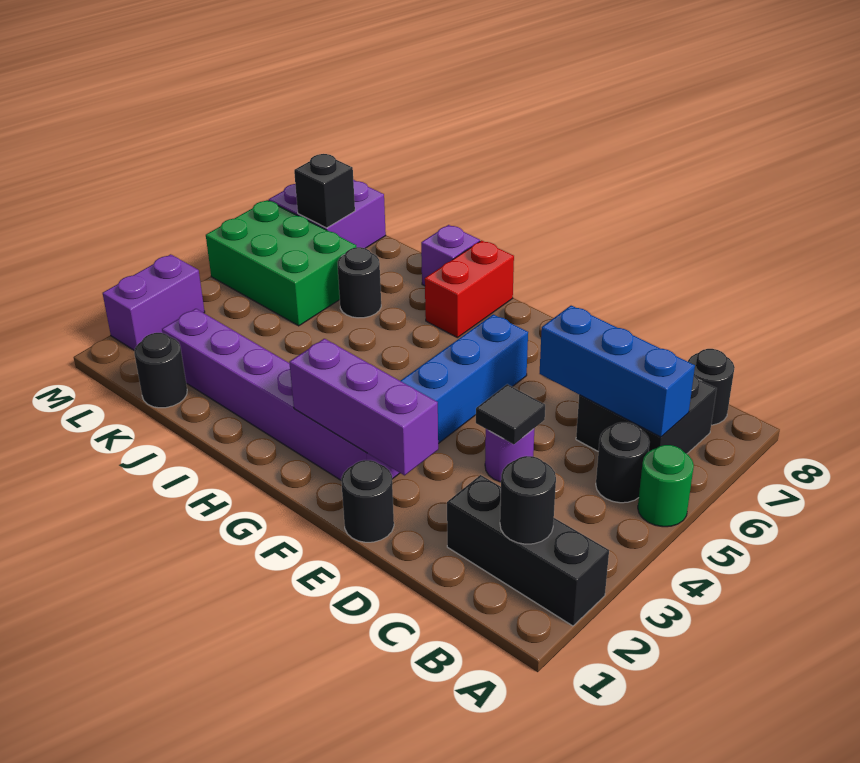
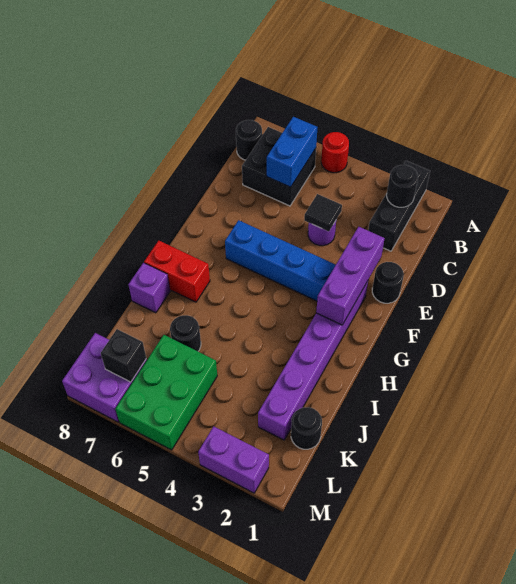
green round brick A5 level 1 -> red round brick A5 level 1
black round brick B5 level 1 -> none
blue brick B6:D6 level 2 -> blue brick B6:C6 level 2

